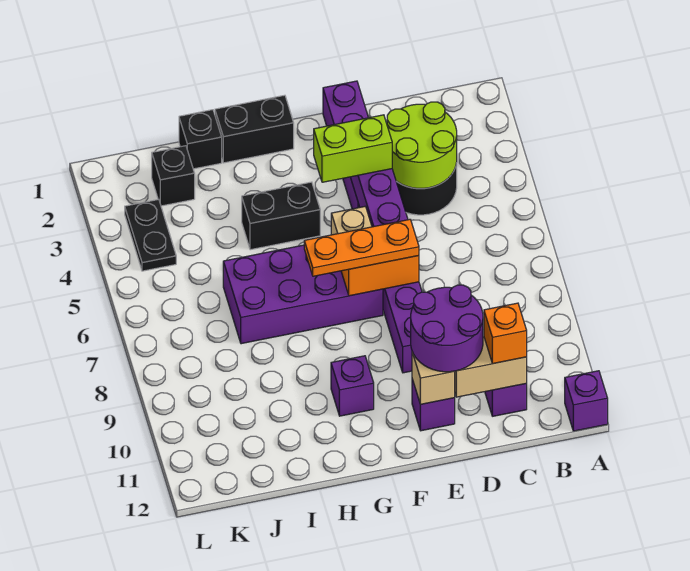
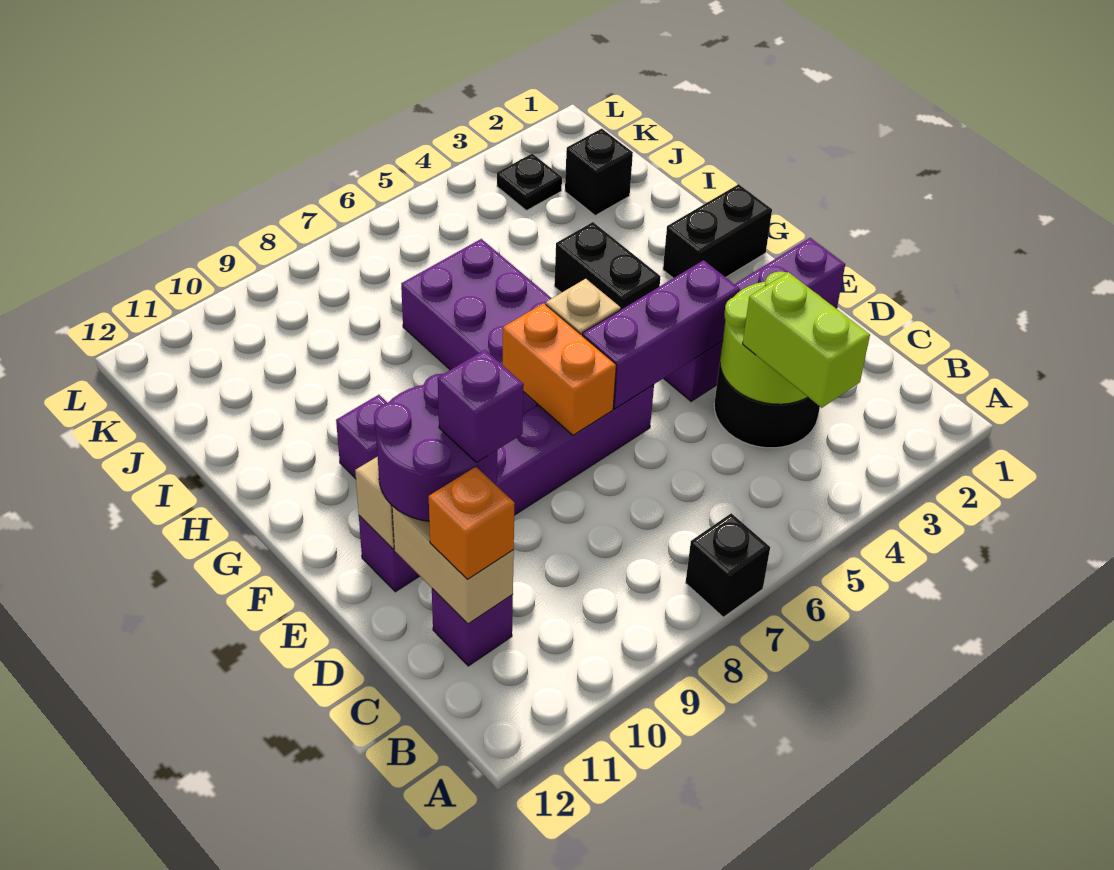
purple brick A12 level 1 -> purple brick D10 level 4
lime brick E4:F4 level 3 -> lime brick B4:C4 level 3
orange plate E7:G7 level 3 -> none
black brick G1:H1 level 1 -> black brick G1:G2 level 1
black brick I1 level 1 -> black brick A7 level 1
black plate K3:K4 level 1 -> black plate K3 level 1

